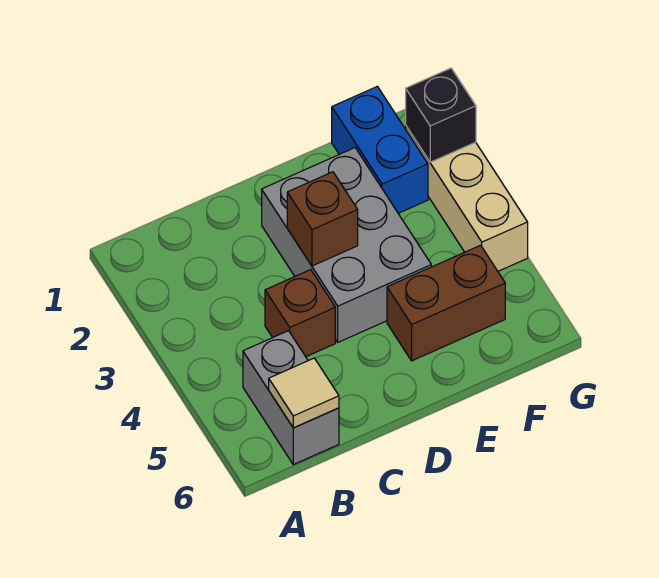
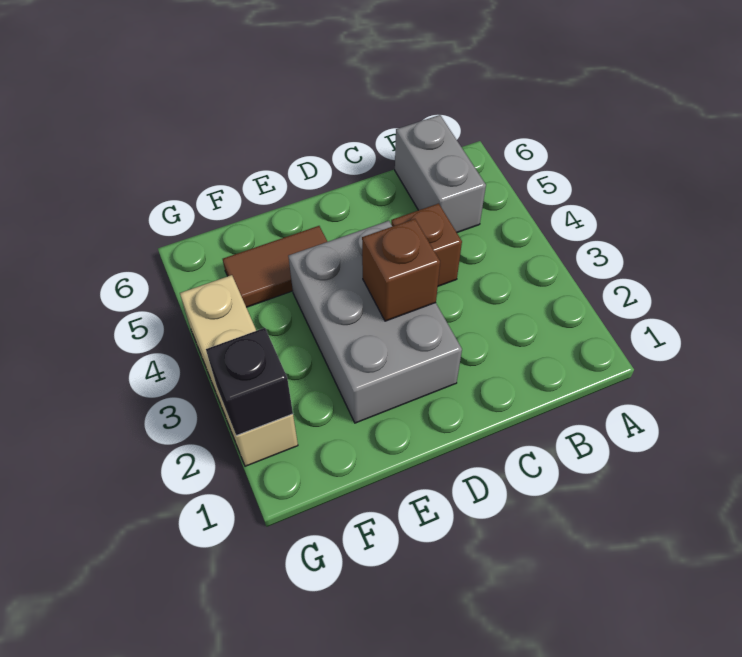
tan tile B6 level 2 -> none
brown brick E5:F5 level 1 -> brown tile E5:F5 level 1
blue brick F1:F2 level 1 -> none

